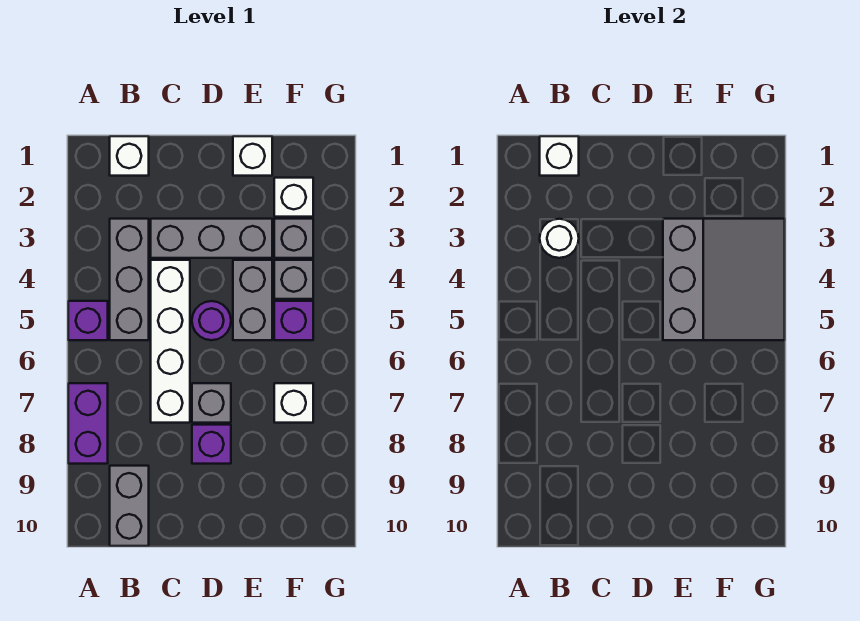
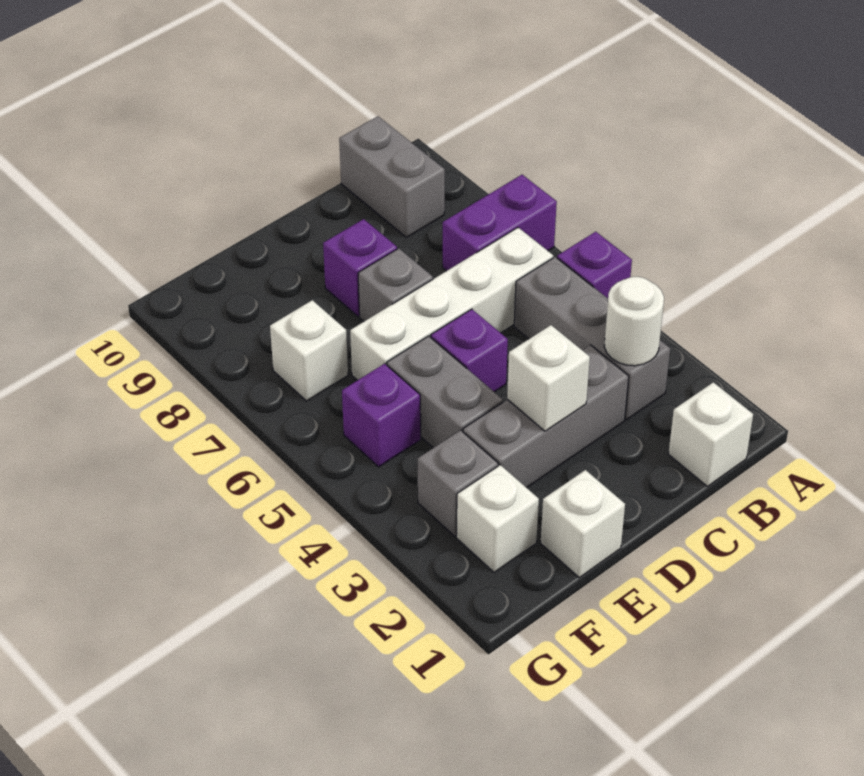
purple brick A7:A8 level 1 -> purple brick A7:B7 level 1
white brick B1 level 2 -> white brick D3 level 2
white brick C4:C7 level 1 -> white brick B6:E6 level 1
purple round brick D5 level 1 -> purple brick D5 level 1
grey slope E3:G5 level 2 top E -> none
grey brick F4 level 1 -> none

